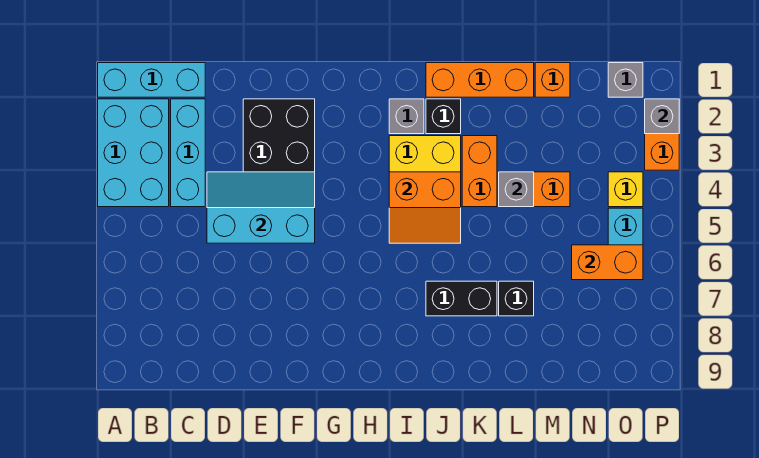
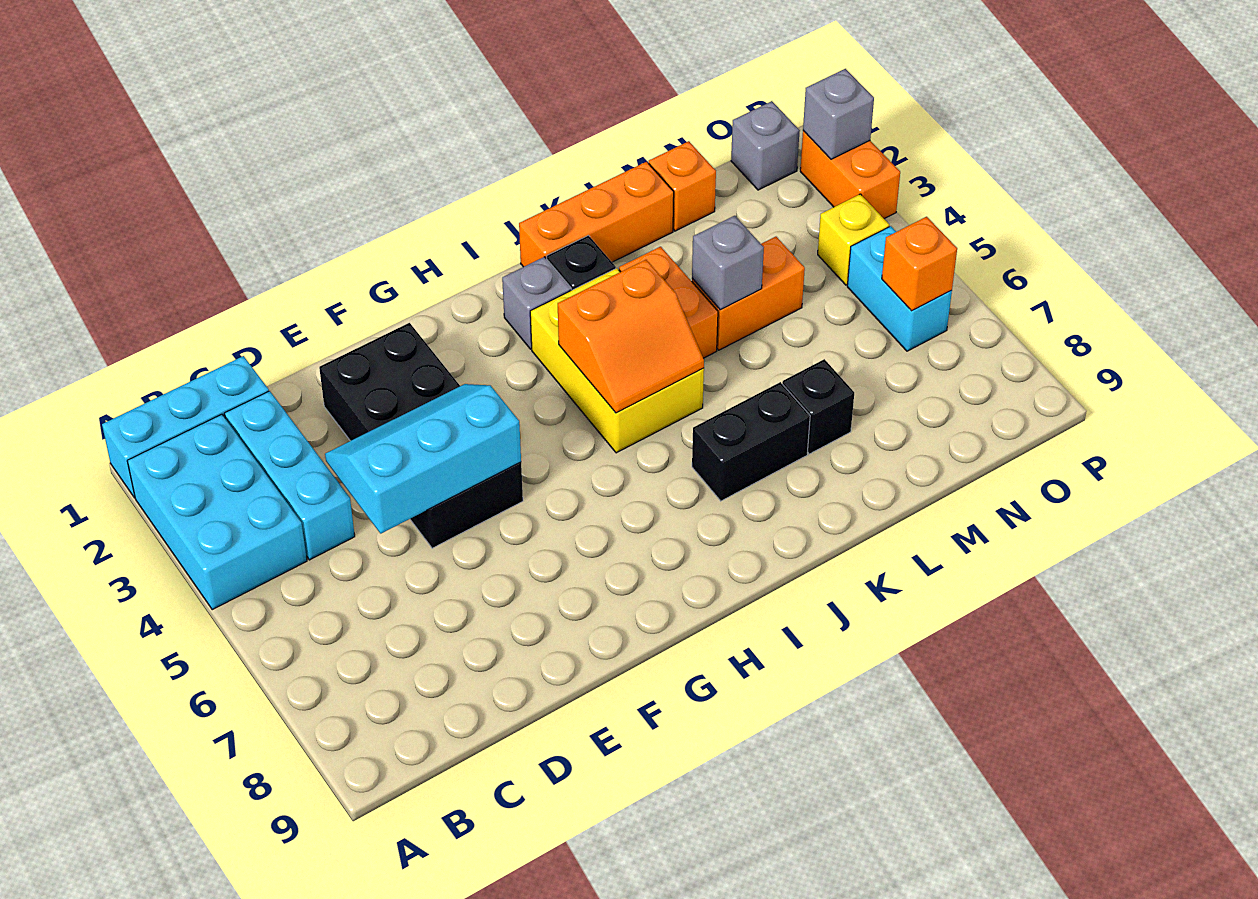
orange brick N6:O6 level 2 -> orange brick O6 level 2

